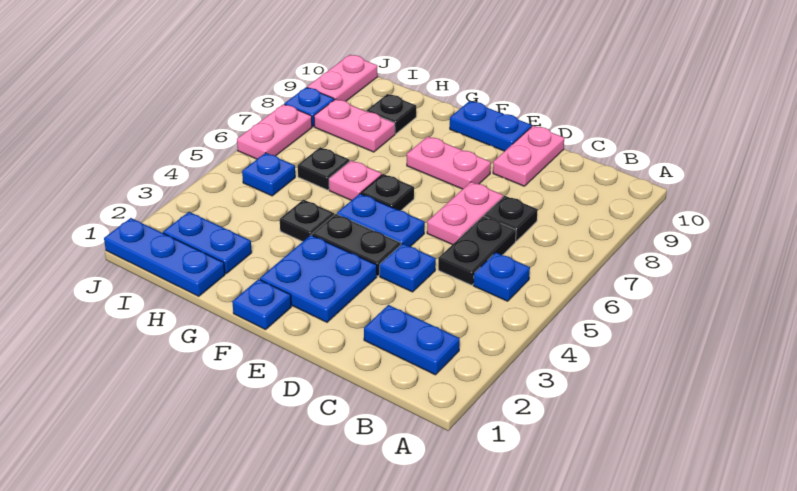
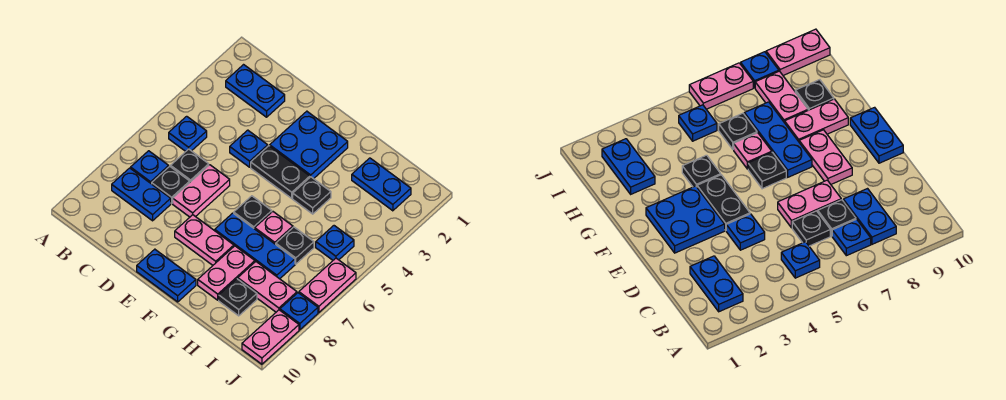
black plate C5:C6 level 1 -> black plate C6 level 1
pink plate D9:D10 level 1 -> pink plate G8:G9 level 1
blue plate E5:F5 level 1 -> blue plate B8:C8 level 1
blue plate F1 level 1 -> blue plate B7 level 1
blue plate H1:J1 level 1 -> blue plate F7:H7 level 1

